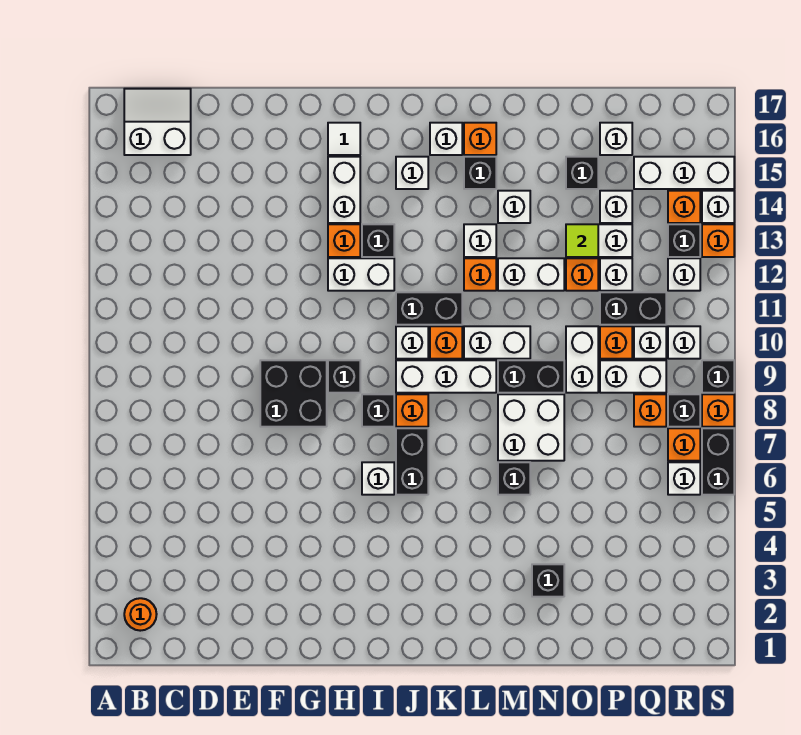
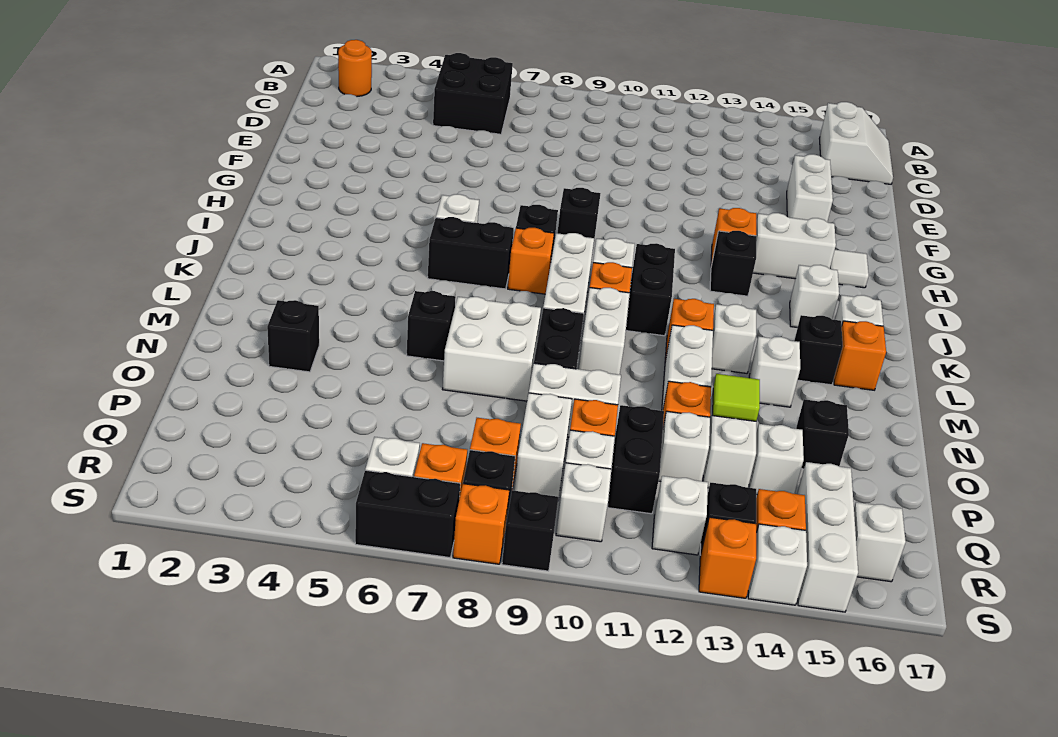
black brick F8:G9 level 1 -> black brick B5:C6 level 1
white brick H12:I12 level 1 -> white brick E15:F15 level 1
white brick P16 level 1 -> white brick R16 level 1

